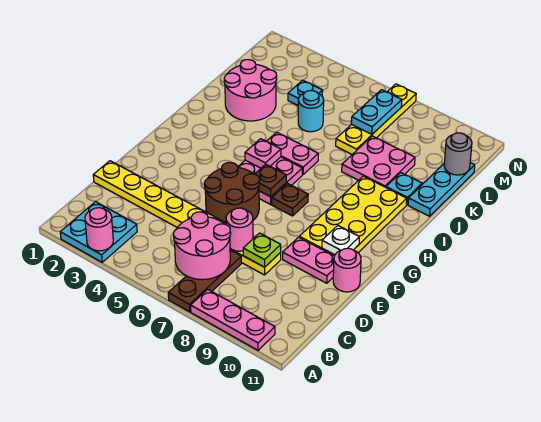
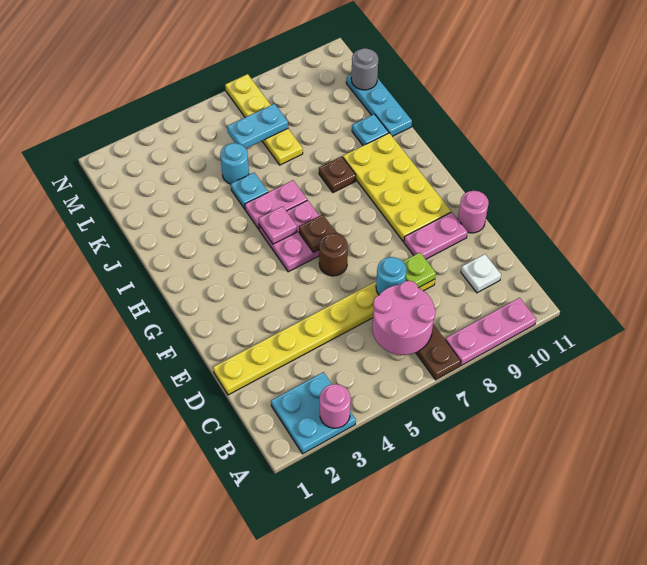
pink round brick D7 level 2 -> cyan round brick D7 level 2
brown round brick E5:F6 level 1 -> brown round brick F6 level 1
white plate F10 level 2 -> white plate C10 level 1
brown plate G7 level 1 -> brown plate I8 level 1
pink round brick J2:K3 level 1 -> none
pink plate J8:K9 level 1 -> none
cyan plate L4 level 1 -> cyan plate J5 level 1
cyan plate L7:M7 level 2 -> cyan plate L6:L7 level 2

